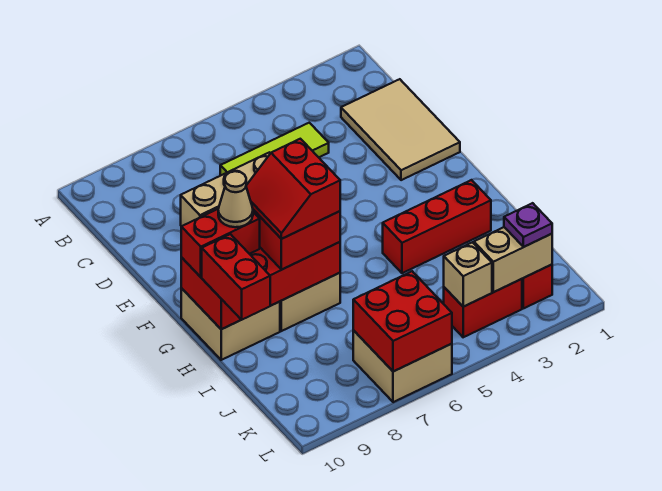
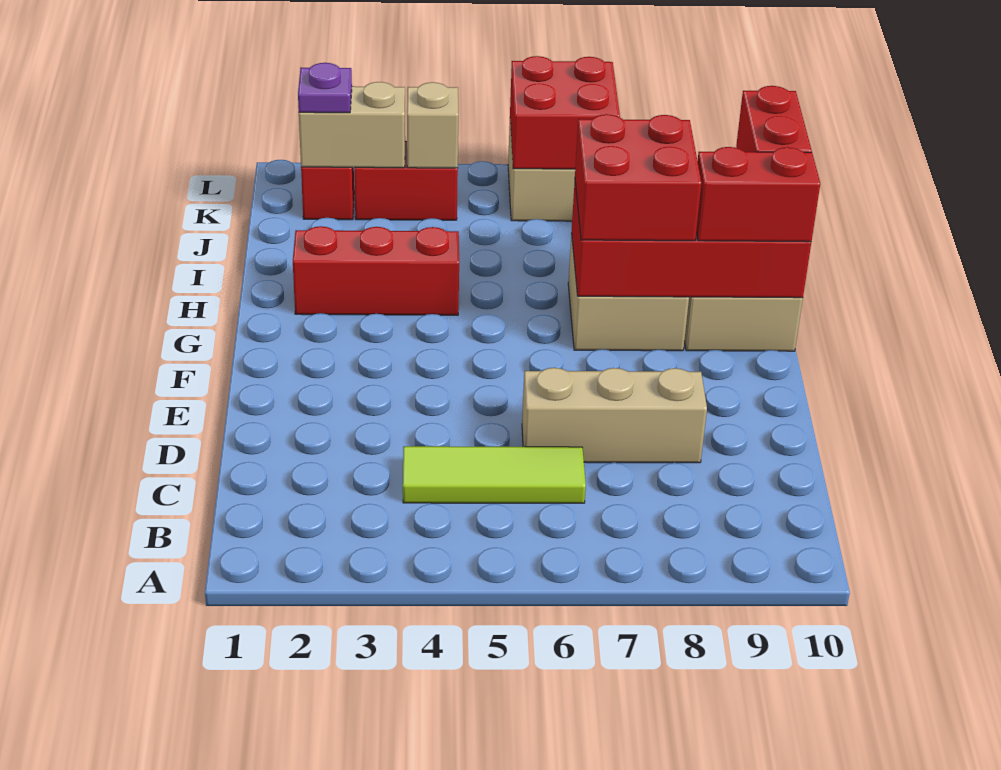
tan tile C1:E2 level 1 -> none
red slope G7:H8 level 4 top 7 -> none
tan cone G9 level 4 -> none

